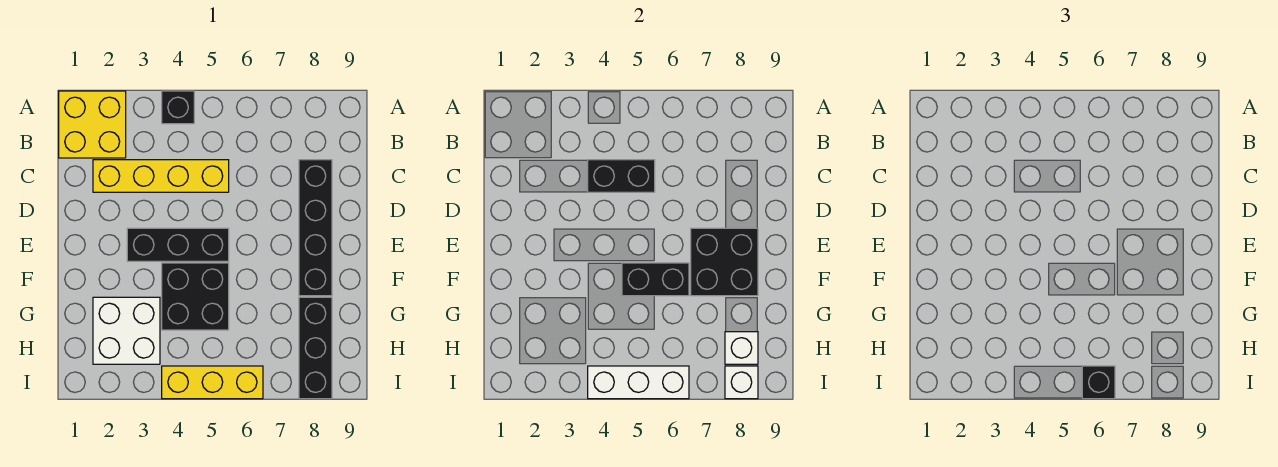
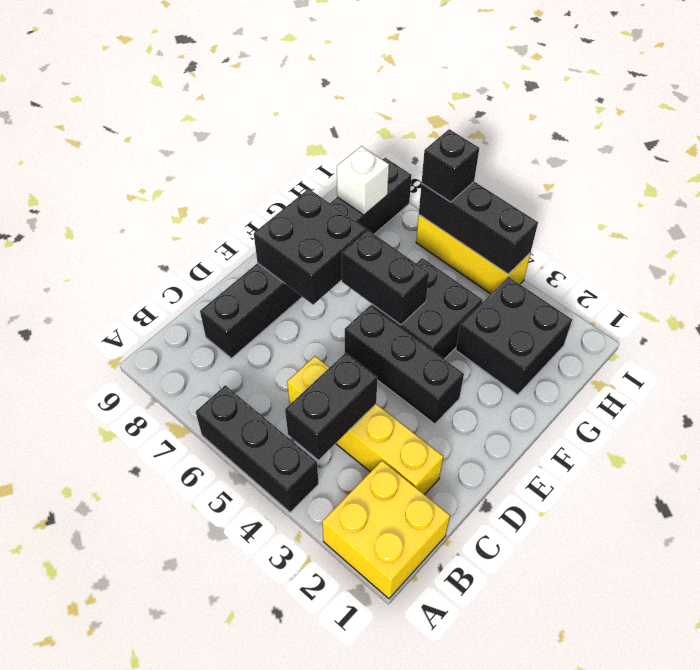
black brick A4 level 1 -> black brick A4:A6 level 1
black brick C4:C5 level 2 -> black brick B4:C4 level 2
white brick G2:H3 level 1 -> black brick G2:H3 level 1
white brick I4:I6 level 2 -> black brick I4:I6 level 2
white brick I8 level 2 -> none

